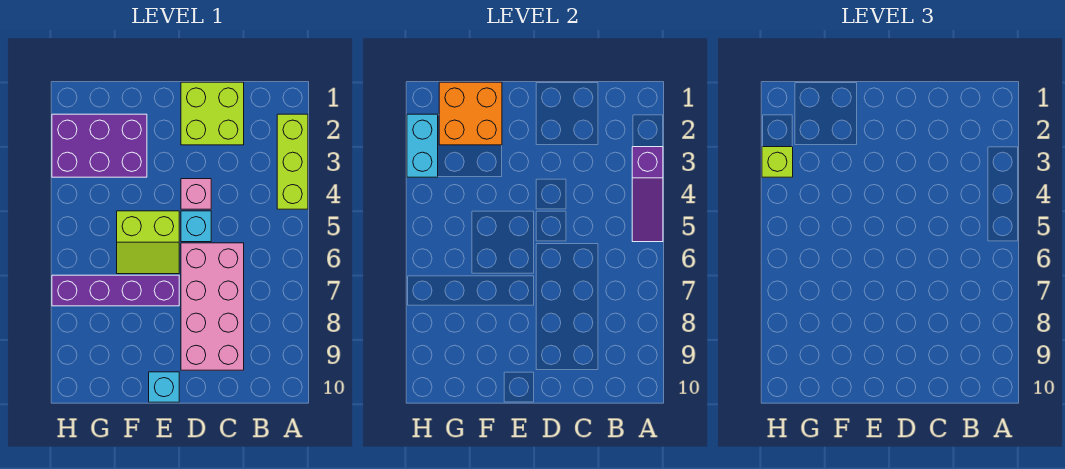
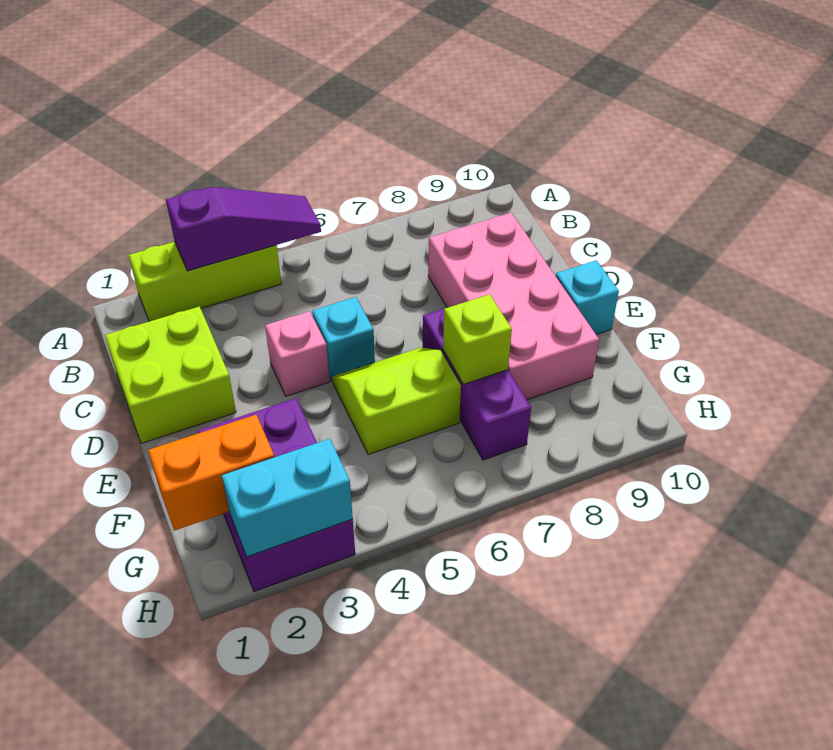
pink brick C6:D9 level 1 -> pink brick C8:F9 level 1
lime slope E5:F6 level 1 top 5 -> lime slope E5:F6 level 1 top F
purple brick E7:H7 level 1 -> purple brick E7:G7 level 1
orange brick F1:G2 level 2 -> orange brick G1:G2 level 2
lime brick H3 level 3 -> lime brick F7 level 2

